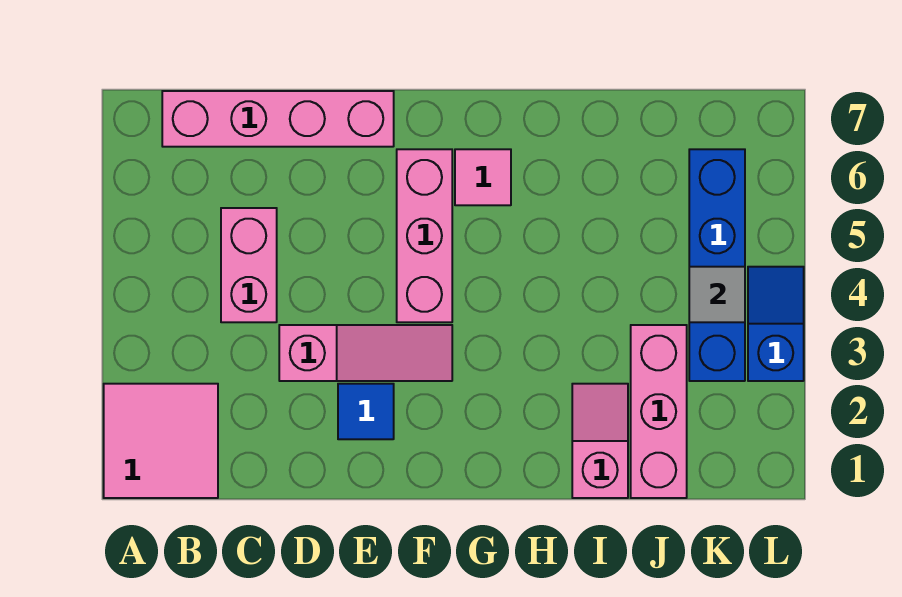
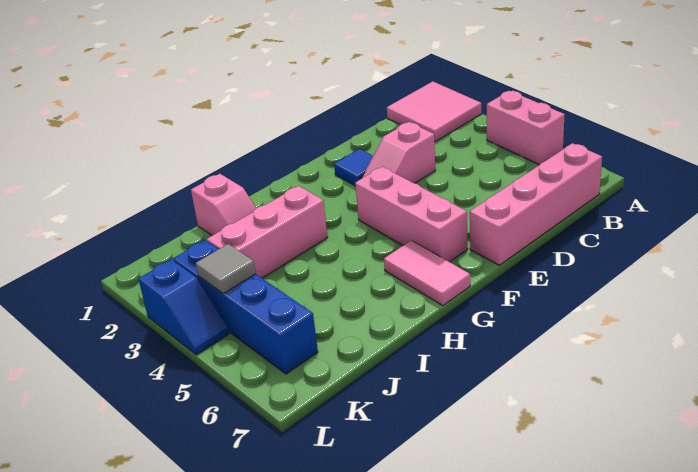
pink brick C4:C5 level 1 -> pink brick A4:A5 level 1
pink slope D3:F3 level 1 top D -> pink slope D3:E3 level 1 top D
pink tile G6 level 1 -> pink tile G6:G7 level 1
pink brick J1:J3 level 1 -> pink brick H3:J3 level 1

